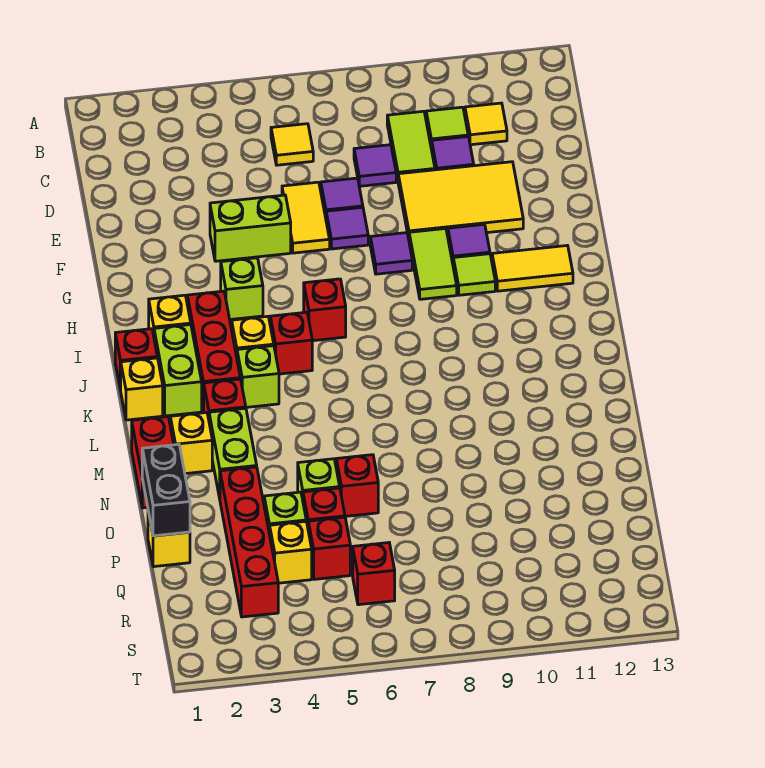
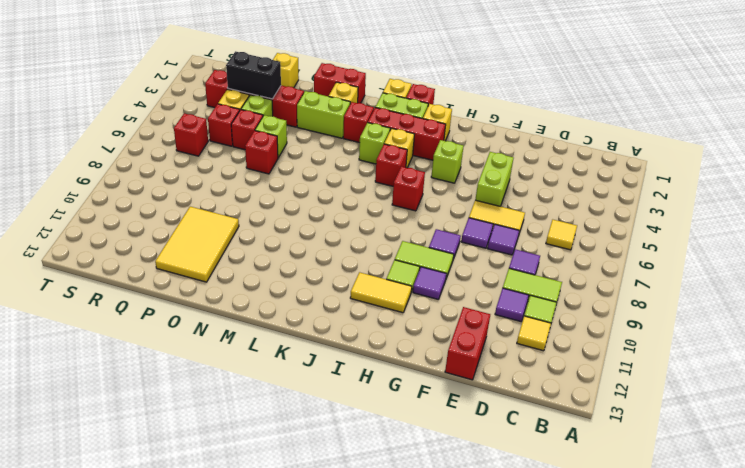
yellow tile E9:F11 level 1 -> yellow tile O10:P12 level 1
none -> red brick E12:E13 level 1
yellow tile H11:H12 level 1 -> yellow tile H11:I11 level 1
black brick O1:P1 level 2 -> black brick P3:Q3 level 2

